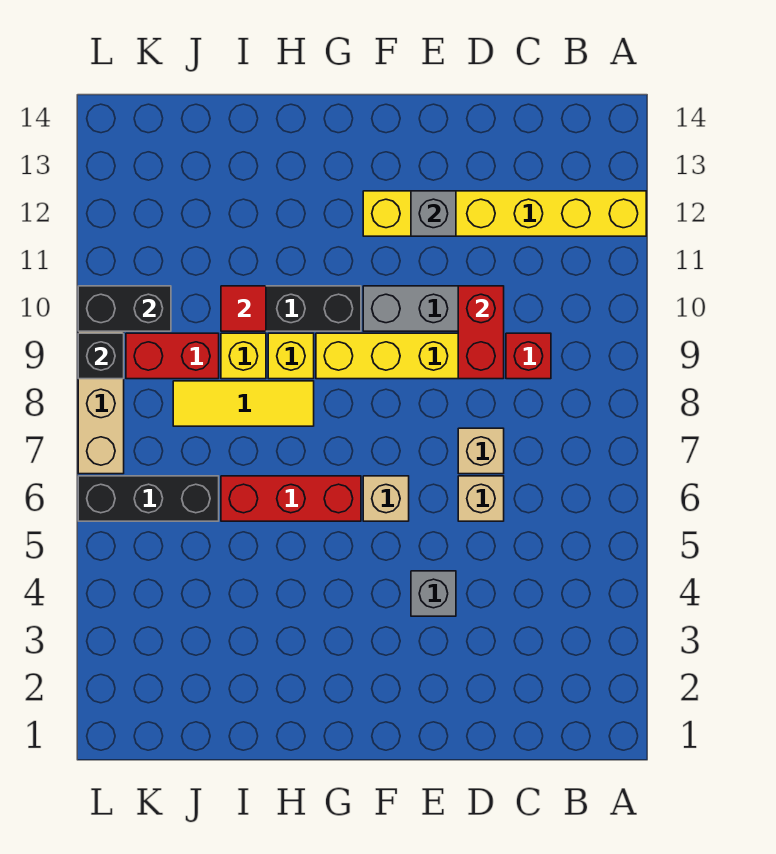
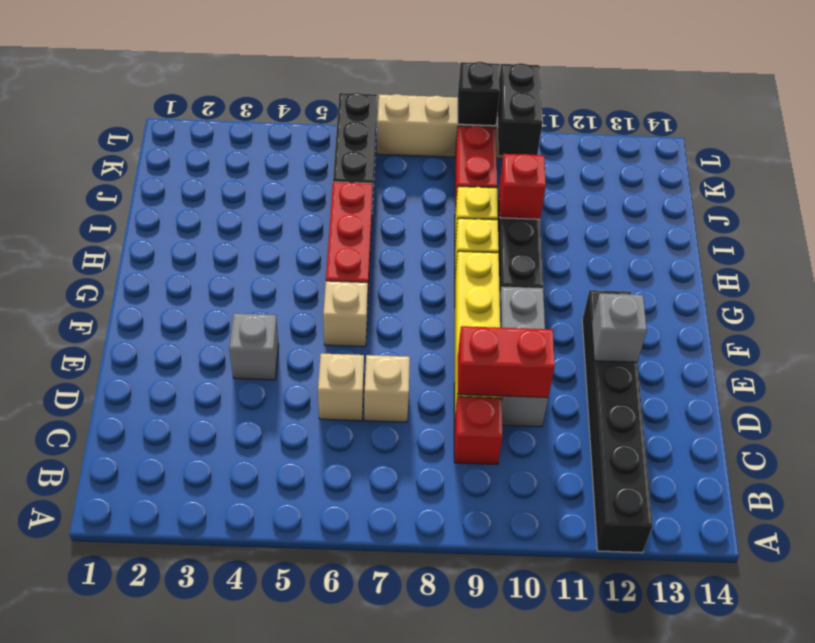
yellow brick A12:F12 level 1 -> black brick A12:F12 level 1
yellow tile H8:J8 level 1 -> none
red tile I10 level 2 -> red brick I10 level 2

